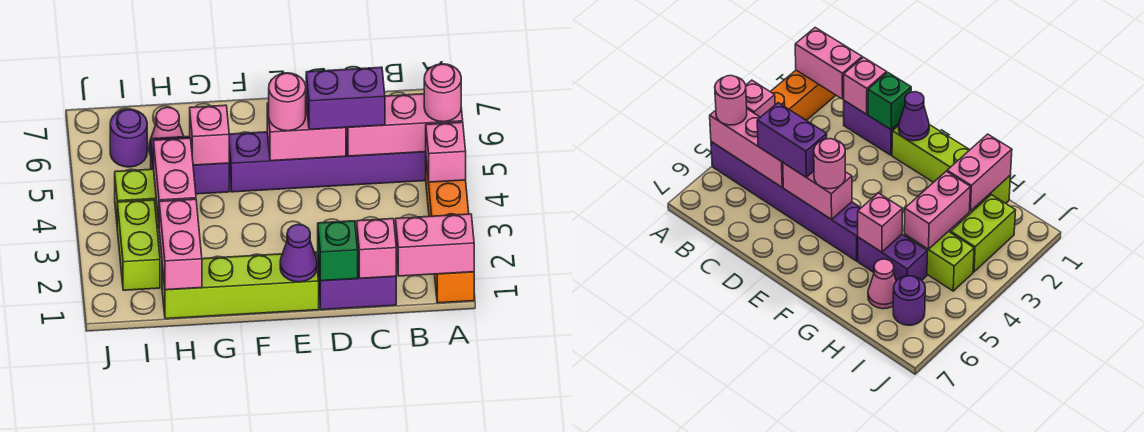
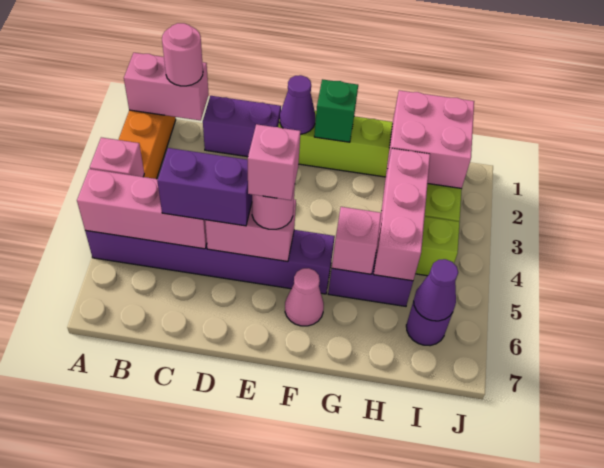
pink round brick A5 level 3 -> pink round brick B1 level 3
pink brick C1 level 2 -> pink brick E5 level 4
green brick D1 level 2 -> green brick F1 level 2
pink brick H1:H2 level 2 -> pink brick H1:I2 level 2
pink brick H3:H4 level 2 -> pink brick H3:H5 level 2
pink cone H6 level 1 -> pink cone F6 level 1
none -> purple cone I6 level 2

